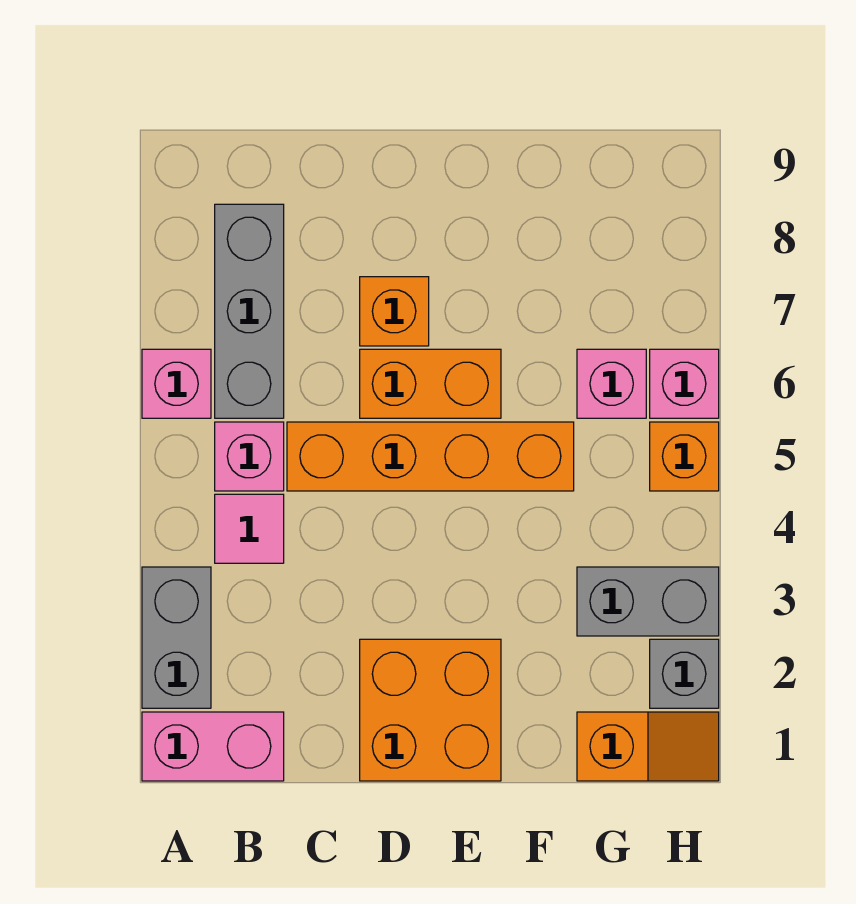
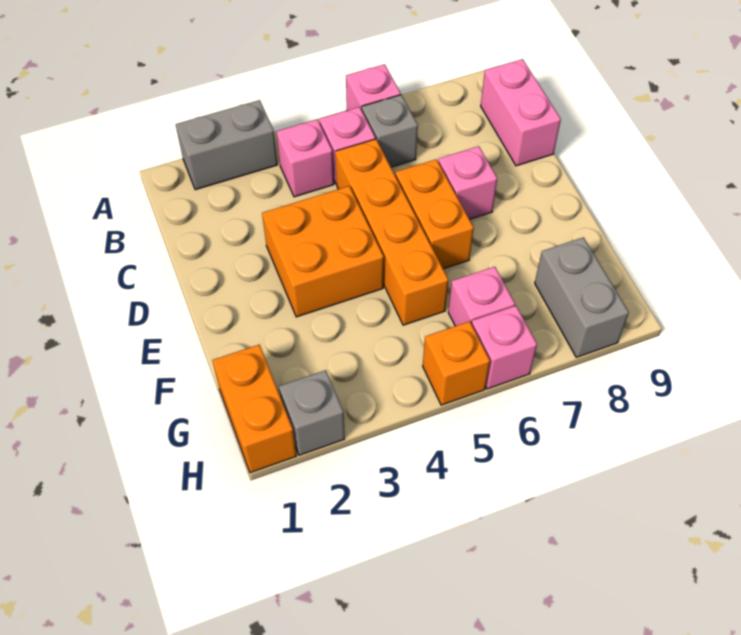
pink brick A1:B1 level 1 -> pink brick B9:C9 level 1
pink tile B4 level 1 -> pink brick B4 level 1
grey brick B6:B8 level 1 -> grey brick B6 level 1
orange brick D1:E2 level 1 -> orange brick D3:E4 level 1
orange brick D7 level 1 -> pink brick D7 level 1
orange slope G1:H1 level 1 top G -> orange brick G1:H1 level 1
grey brick G3:H3 level 1 -> grey brick G8:H8 level 1

